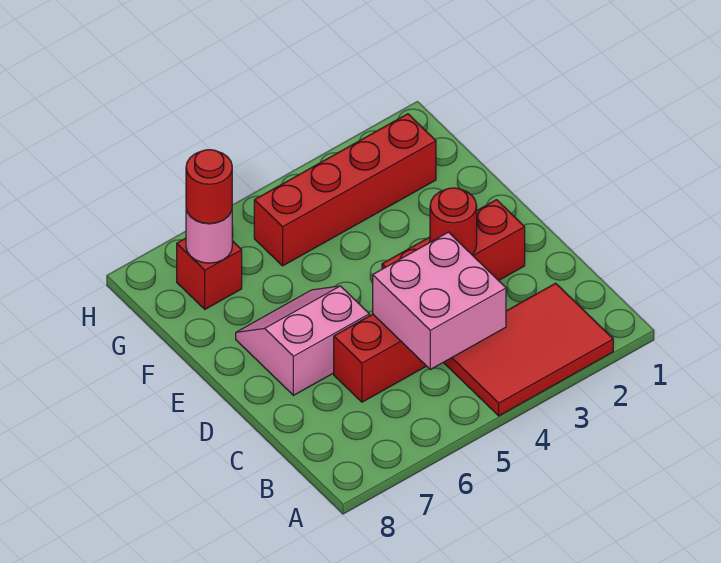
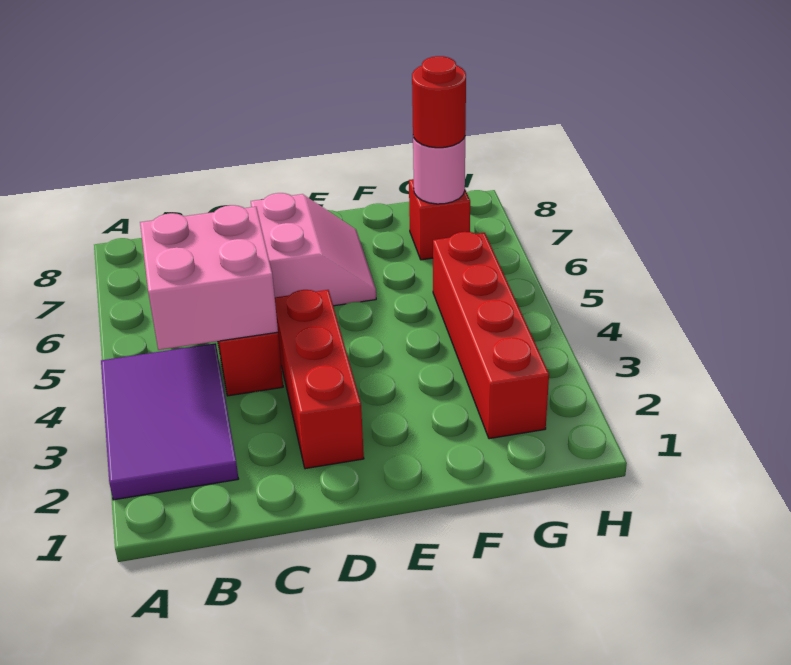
red tile A2:B4 level 1 -> purple tile A2:B4 level 1
red round brick D3 level 2 -> none

